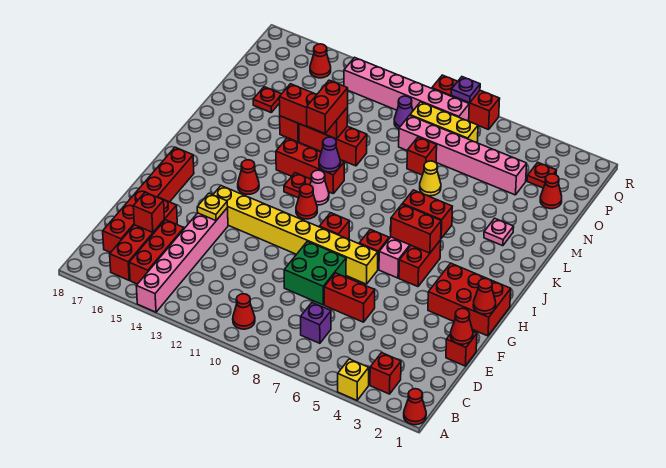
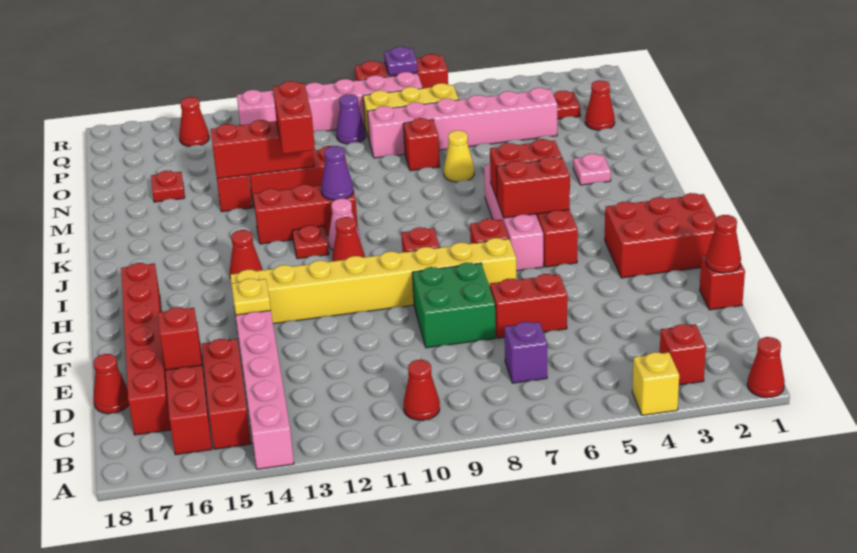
red cone G1 level 2 -> red cone D18 level 1

